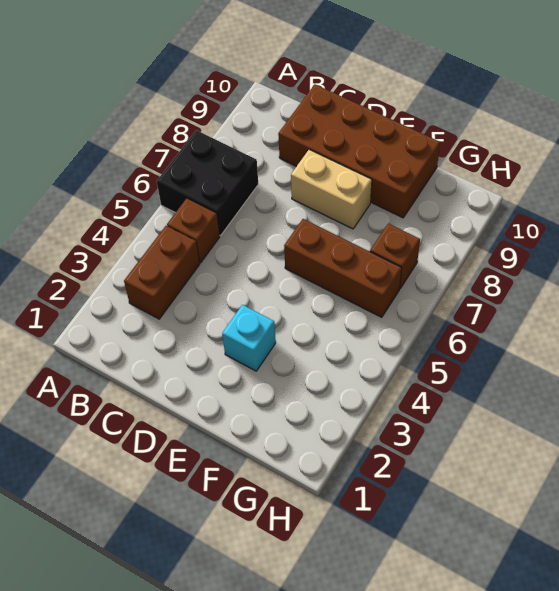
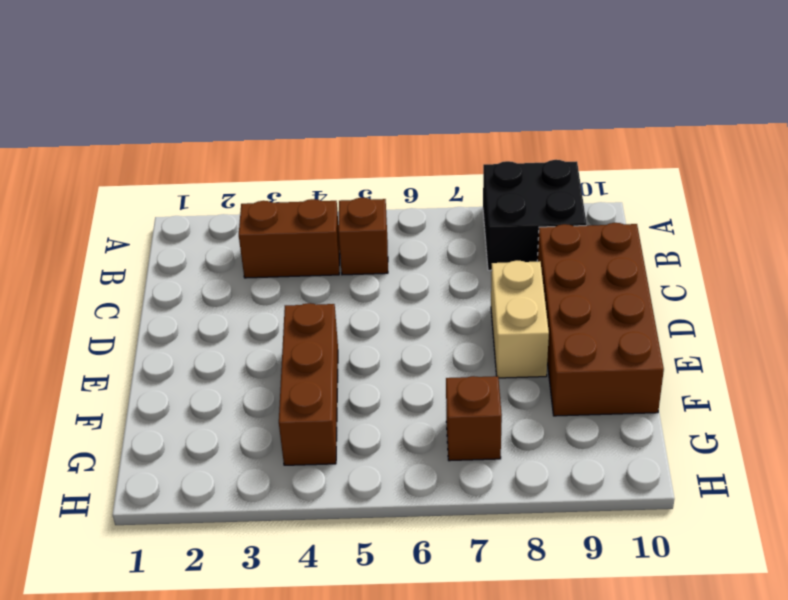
black brick A6:B7 level 1 -> black brick A8:B9 level 1
cyan brick E3 level 1 -> none
brown brick E6:G6 level 1 -> brown brick E4:G4 level 1

